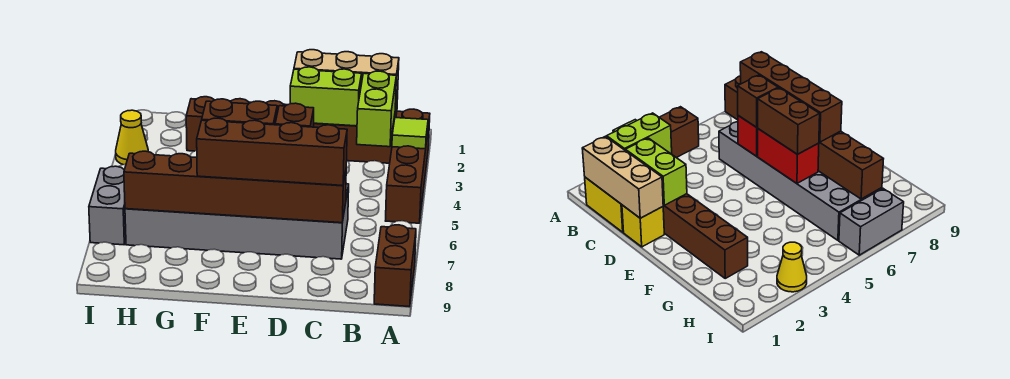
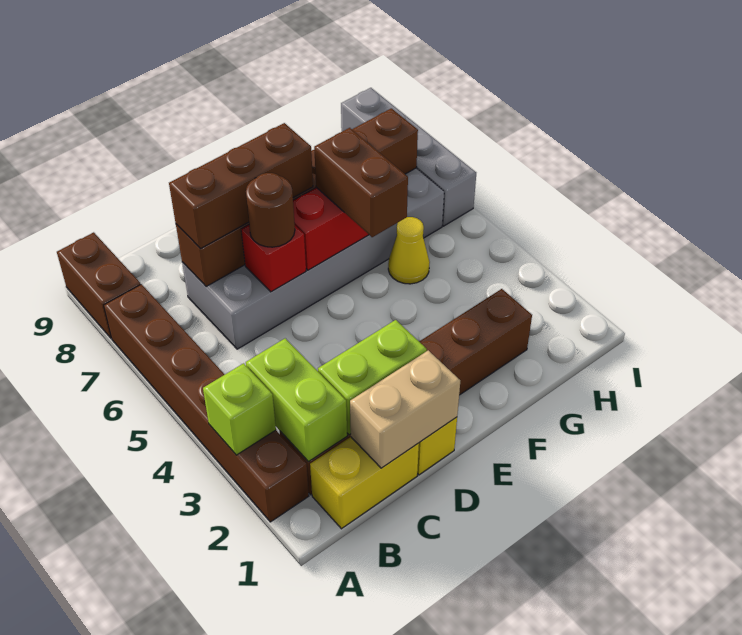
brown brick A2:A5 level 1 -> brown brick A2:A7 level 1
lime tile A3 level 2 -> lime brick A3 level 2
tan brick B1:D1 level 2 -> tan brick C1:D1 level 2
brown brick C7:F7 level 3 -> brown brick C7:E7 level 3
brown brick D6 level 3 -> brown round brick D6 level 3
brown brick E6:F6 level 3 -> brown brick F5:F6 level 3
yellow cone I3 level 1 -> yellow cone G5 level 1
grey brick I6:I7 level 1 -> grey brick I6:I9 level 1

